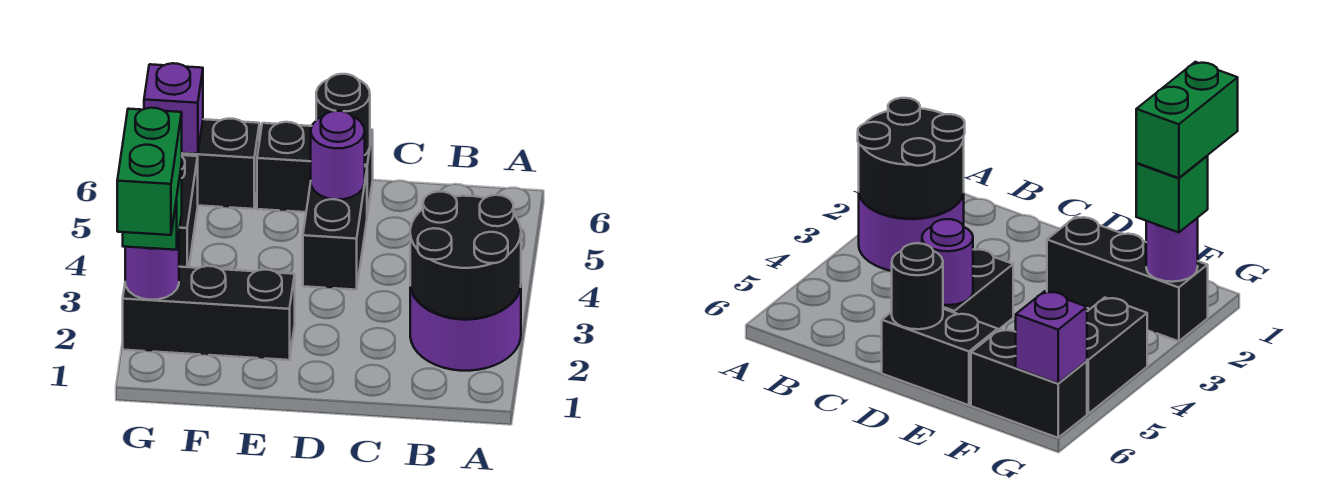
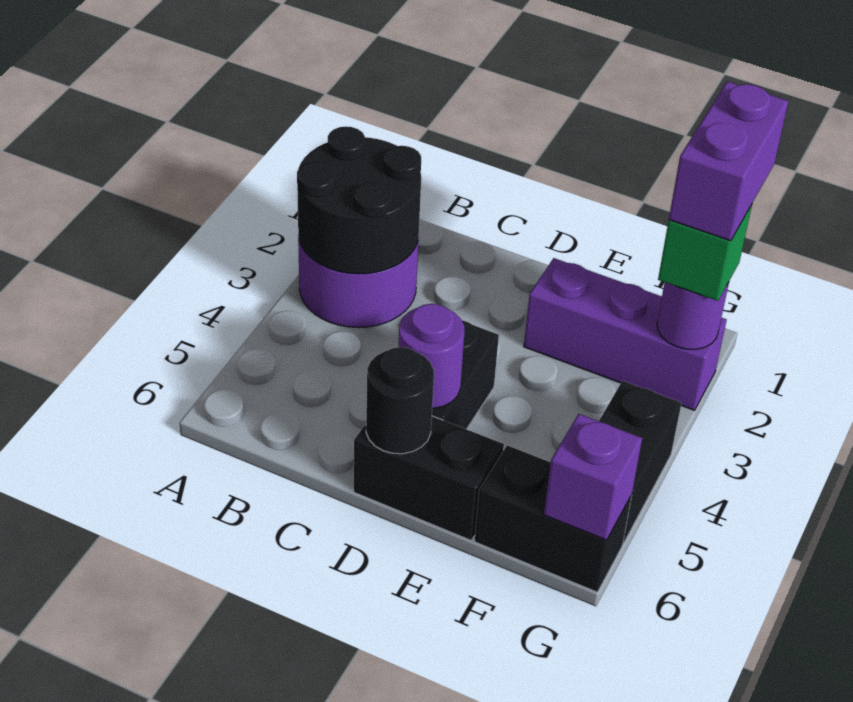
black brick E2:G2 level 1 -> purple brick E2:G2 level 1
green brick G1:G2 level 4 -> purple brick G1:G2 level 4

